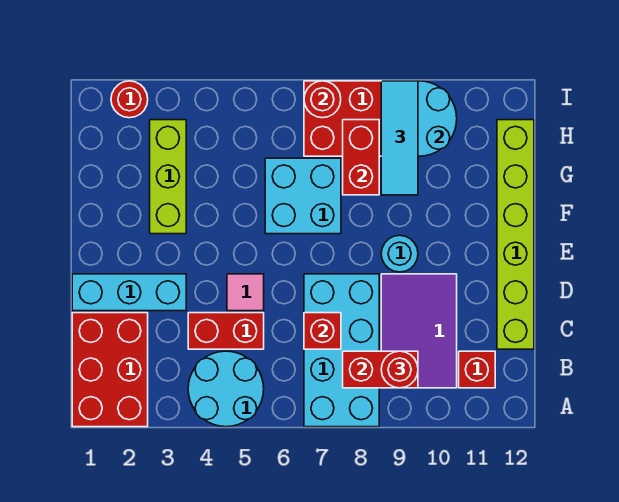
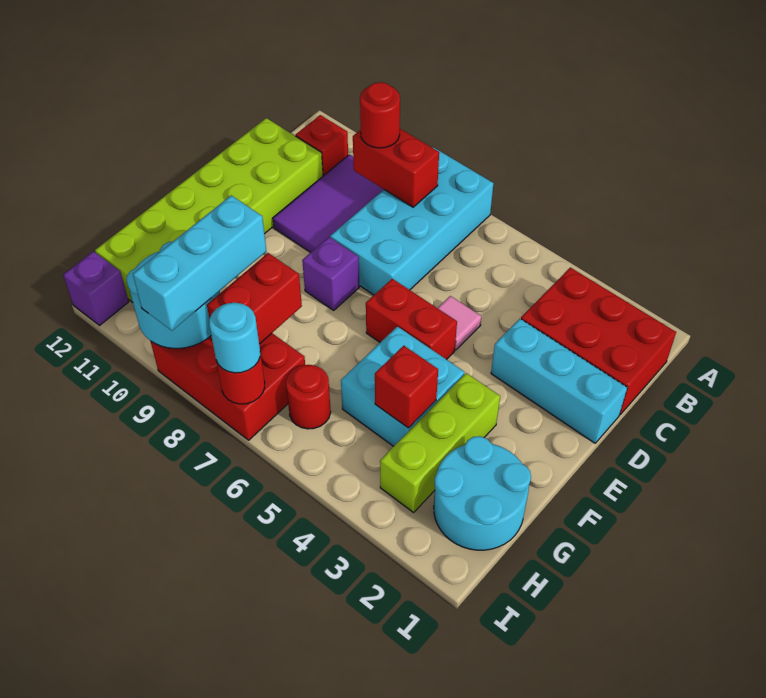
red brick A1:C2 level 1 -> red brick B1:C3 level 1
cyan round brick A4:B5 level 1 -> cyan round brick G1:H2 level 1
red brick C4:C5 level 1 -> red brick E5:E6 level 1
red brick C7 level 2 -> red brick G4 level 2
lime brick C12:H12 level 1 -> lime brick C11:H12 level 1
none -> purple brick E8 level 1
cyan round brick E9 level 1 -> cyan round brick I7 level 3
cyan brick F6:G7 level 1 -> cyan brick F4:G5 level 1
cyan tile G9:I9 level 3 -> cyan brick G9:I9 level 3
red round brick I2 level 1 -> red round brick H6 level 1
none -> purple brick I12 level 1

